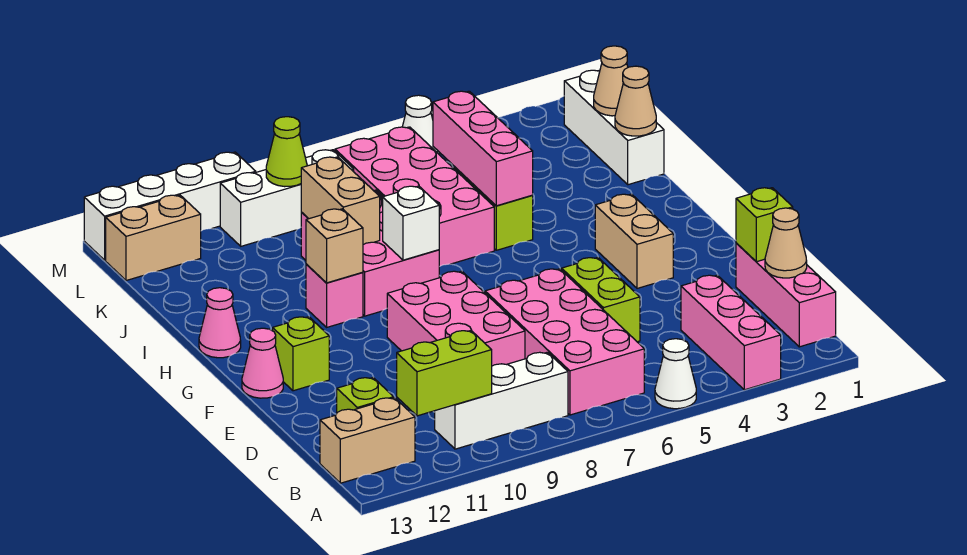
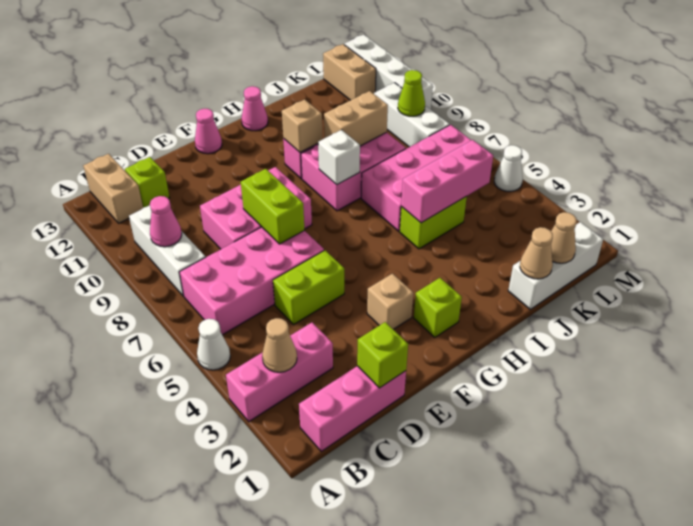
none -> pink cone B9 level 2
lime brick B10:B11 level 2 -> lime brick E7:E8 level 2
tan cone C1 level 2 -> tan cone B3 level 2
tan brick F3:G3 level 1 -> tan brick F3 level 1
lime brick F12 level 1 -> lime brick G2 level 1

